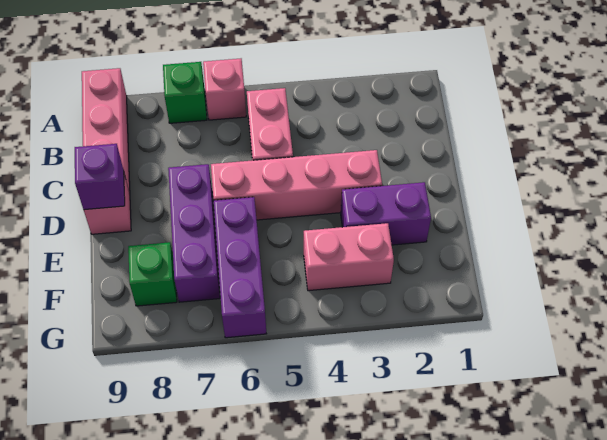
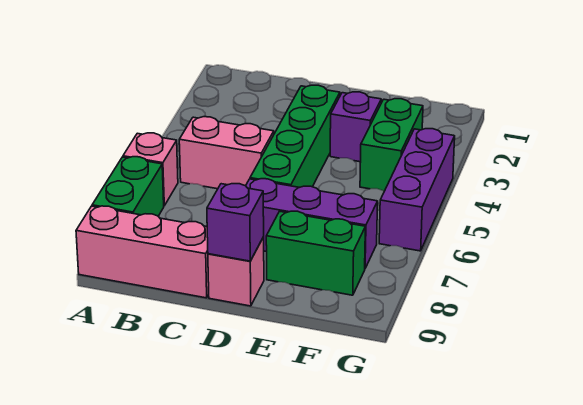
green brick A7 level 1 -> green brick A7:A8 level 1
pink brick D3:D6 level 1 -> green brick D3:D6 level 1
purple brick E2:E3 level 1 -> purple brick E3 level 1
purple brick E6:G6 level 1 -> purple brick G4:G6 level 1
pink brick F3:F4 level 1 -> green brick F3:F4 level 1
green brick F8 level 1 -> green brick E8:F8 level 1

